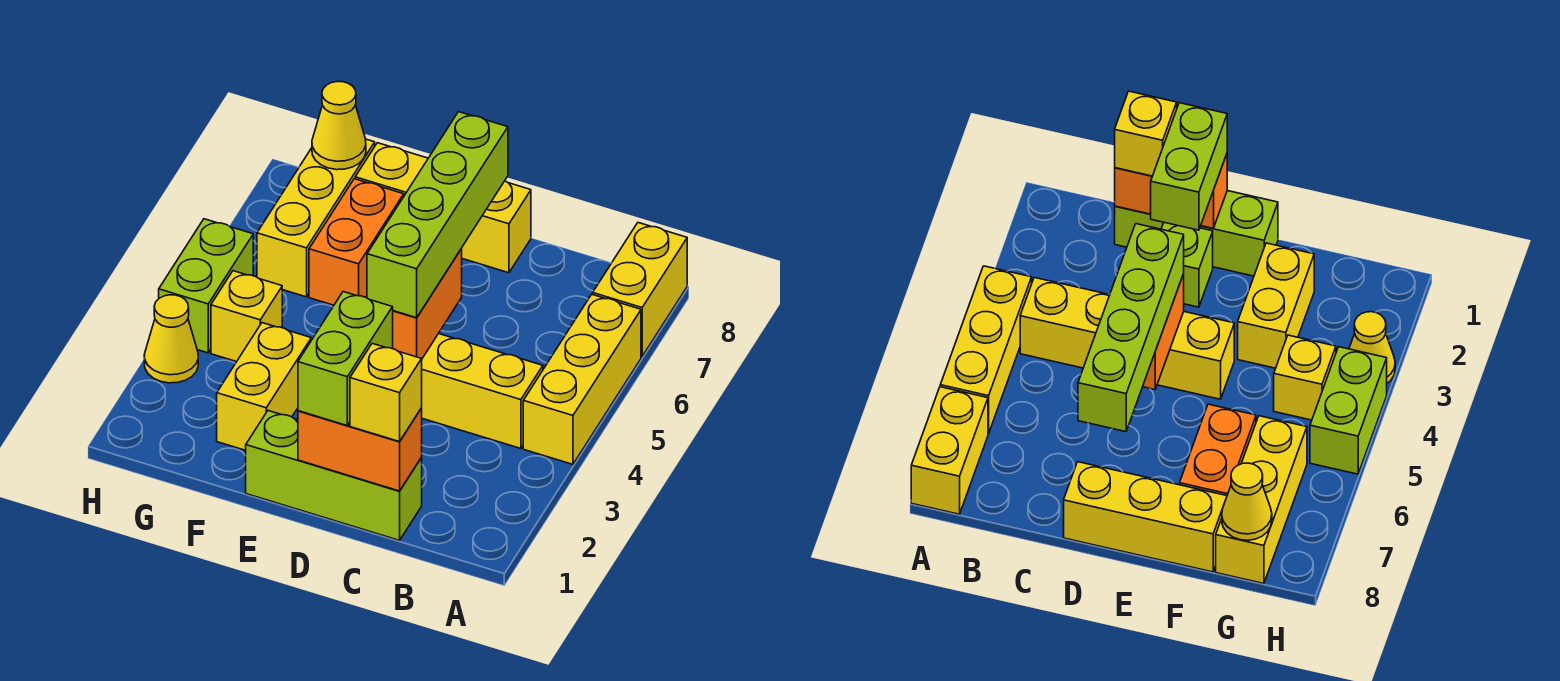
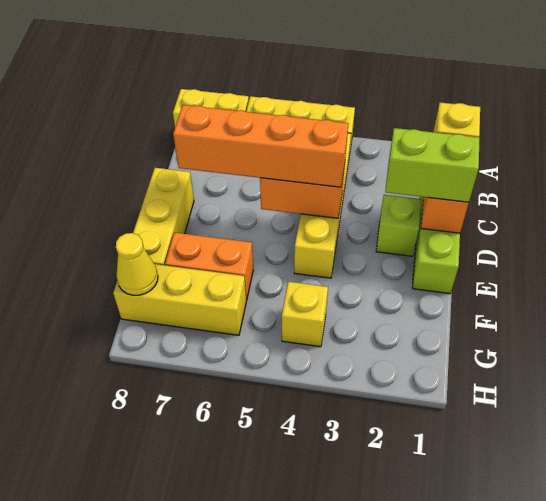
lime brick D4:D7 level 3 -> orange brick D4:D7 level 3
yellow brick F2:F3 level 1 -> none
yellow cone H3 level 1 -> none
lime brick H4:H5 level 1 -> none

